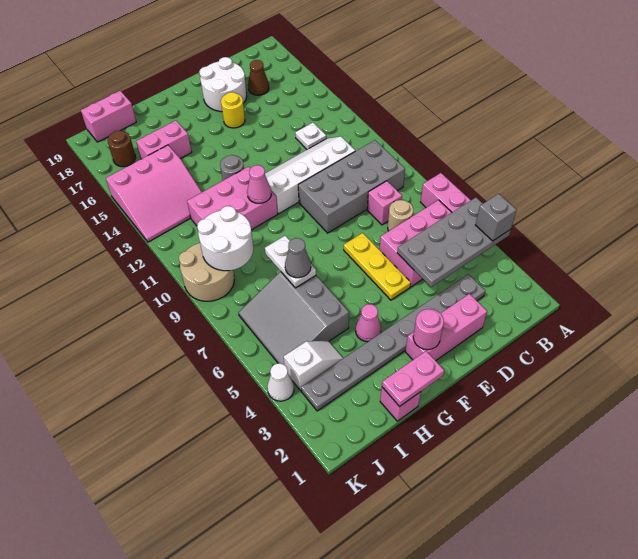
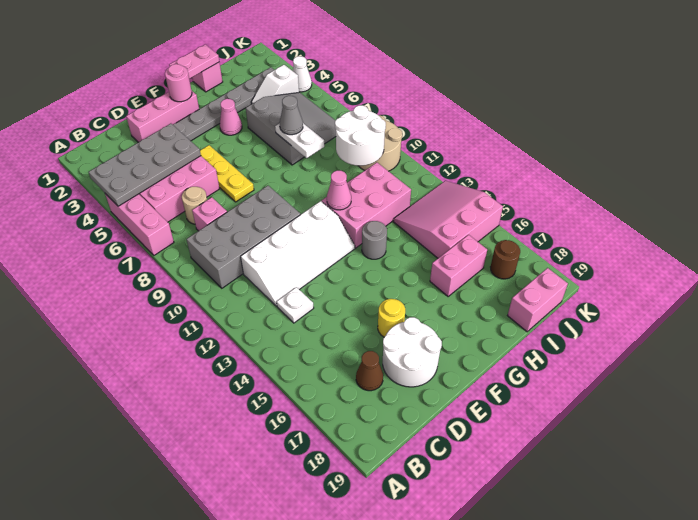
grey brick A4 level 3 -> none

